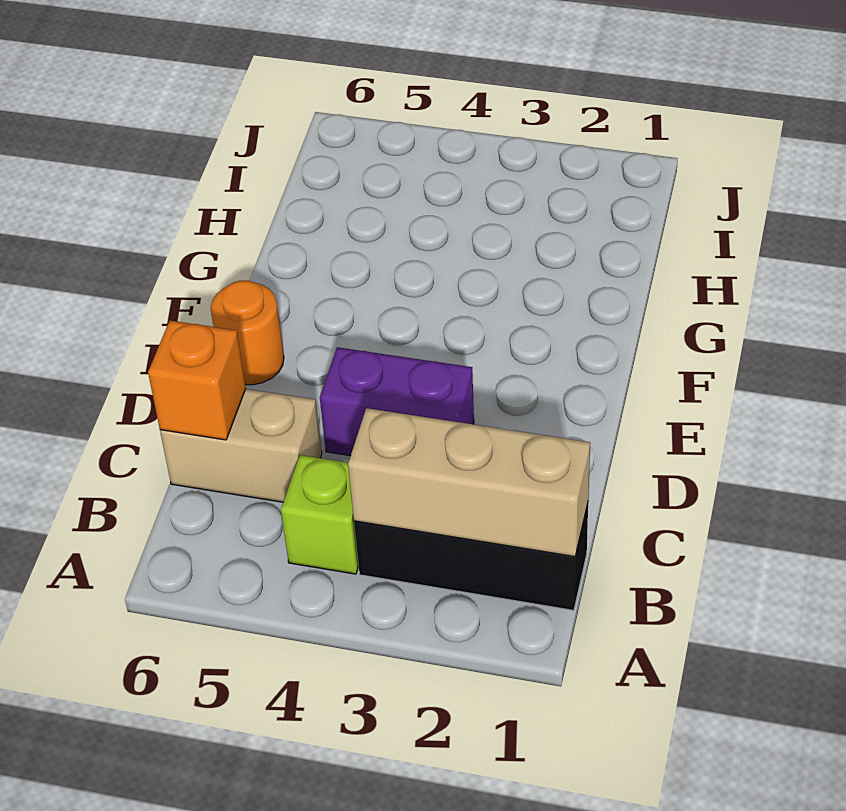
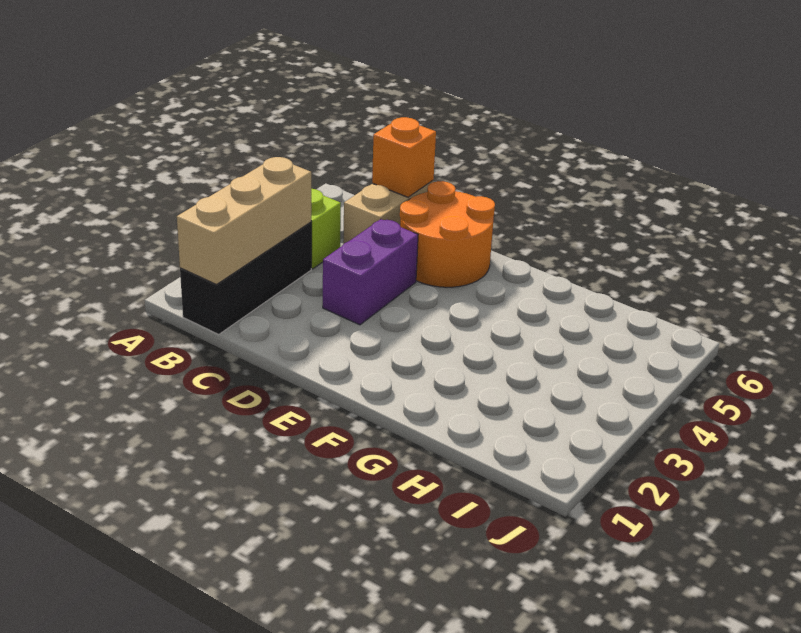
orange round brick E6 level 1 -> orange round brick D5:E6 level 1

